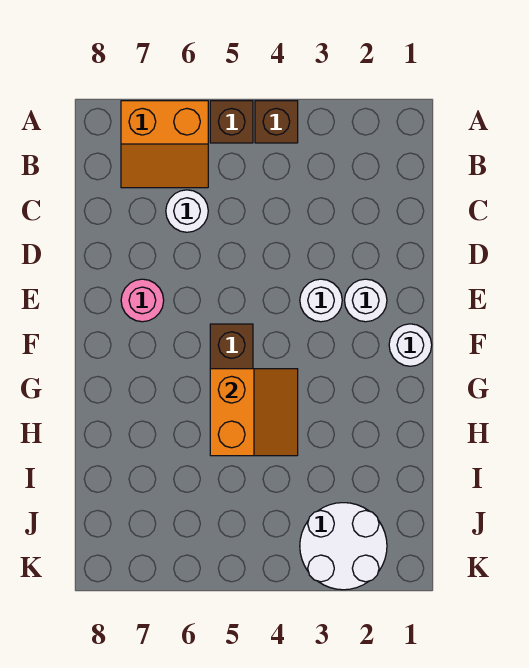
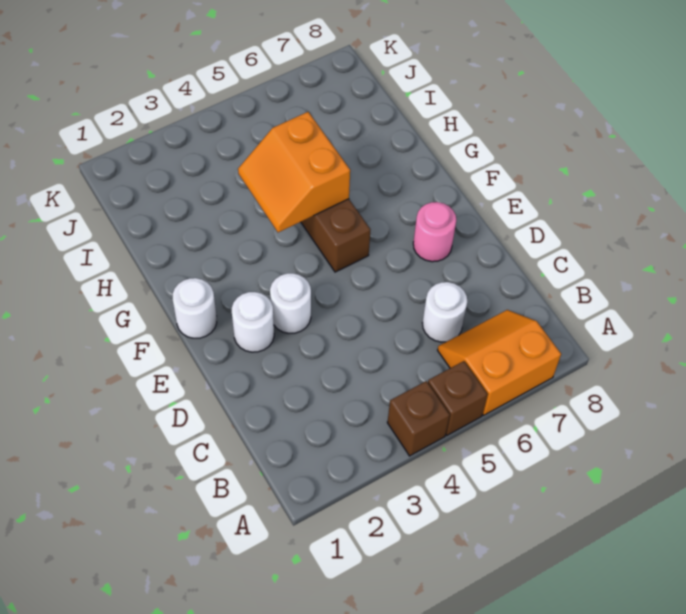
white round brick J2:K3 level 1 -> none

